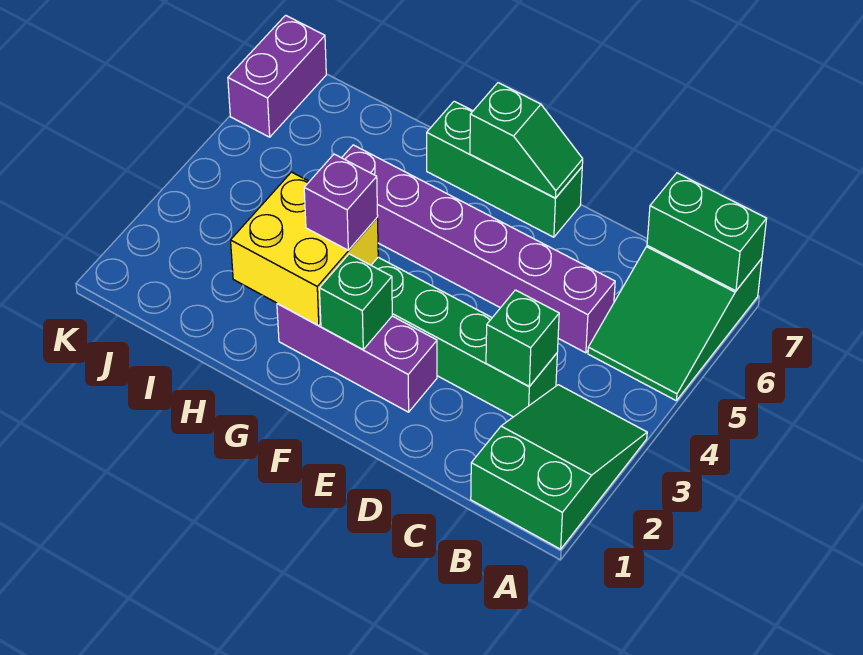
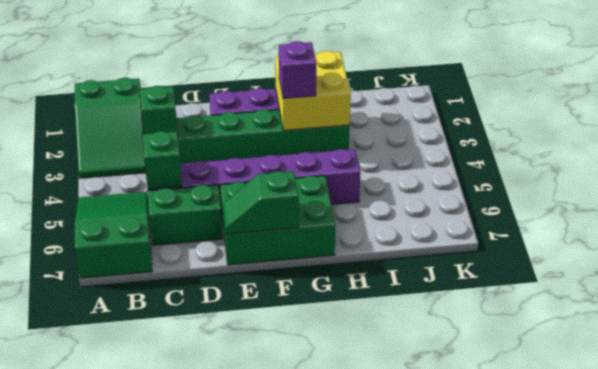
green brick A7:B7 level 2 -> green brick C6:D6 level 1
green brick E7:G7 level 1 -> green brick E6:G7 level 1
green brick F2 level 2 -> green brick C5 level 2
purple brick K6:K7 level 1 -> none

